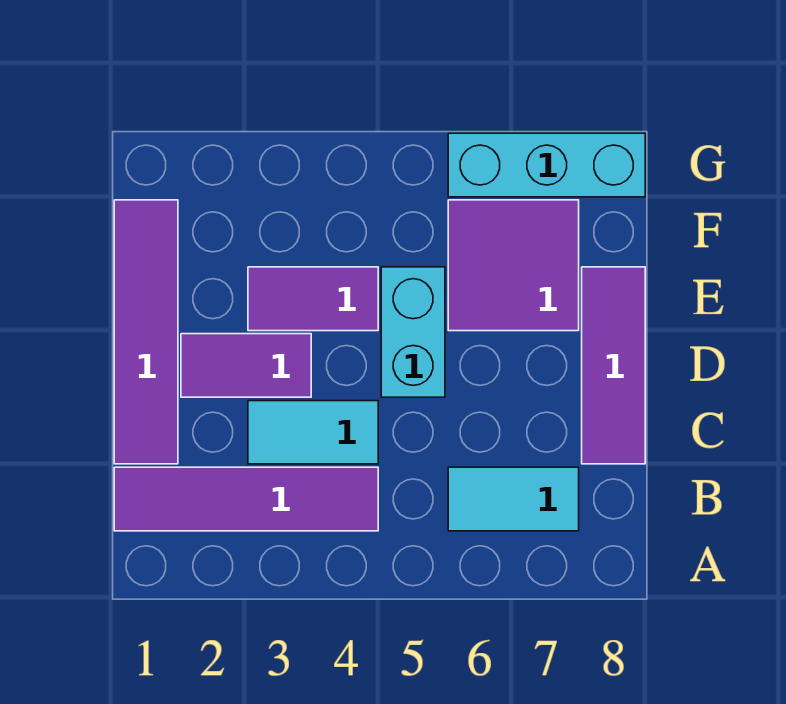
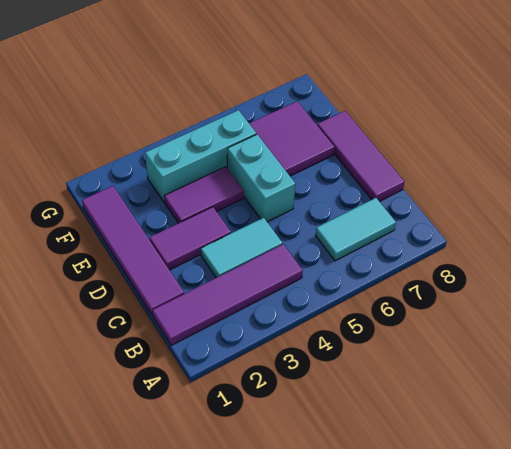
cyan brick G6:G8 level 1 -> cyan brick F3:F5 level 1

